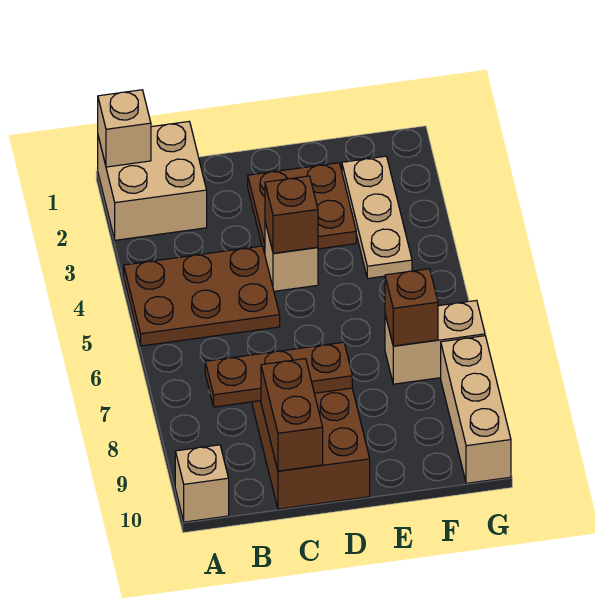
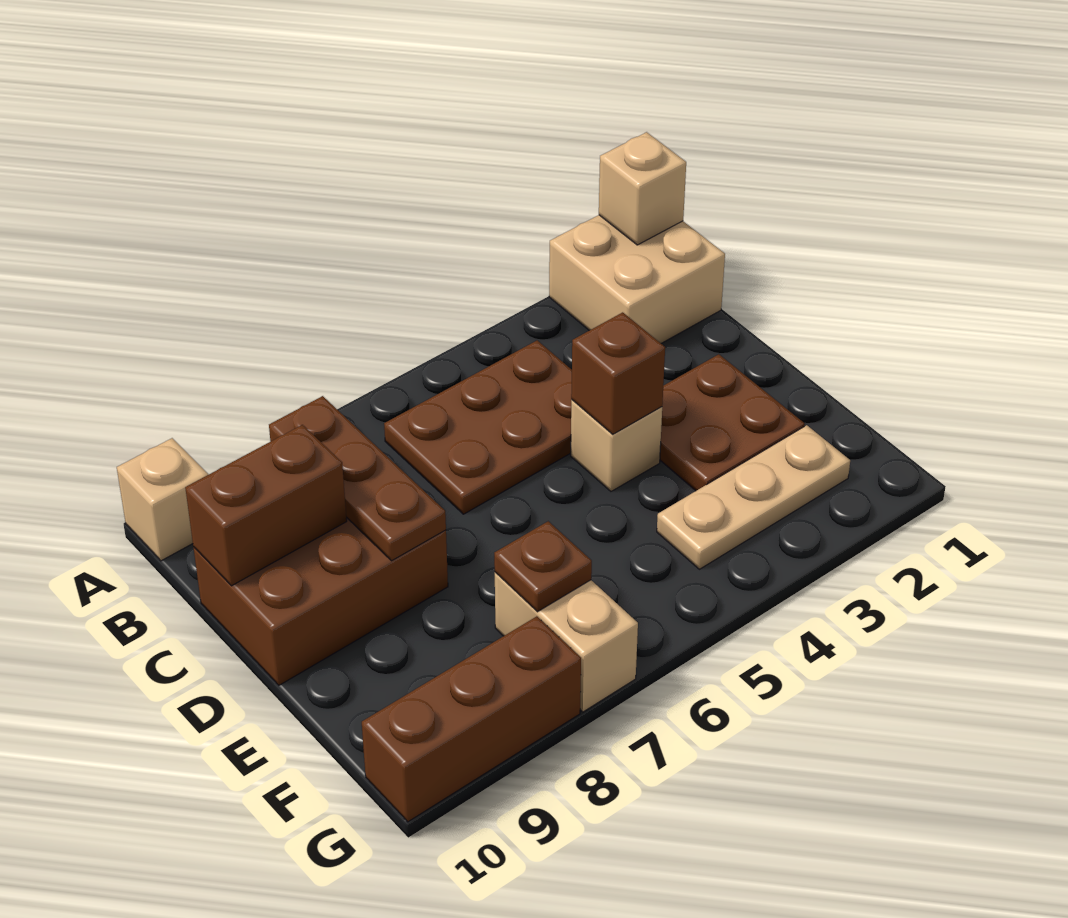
brown plate A4:C5 level 1 -> brown plate B4:C6 level 1
brown brick F7 level 2 -> brown plate F7 level 2
tan brick G8:G10 level 1 -> brown brick G8:G10 level 1

